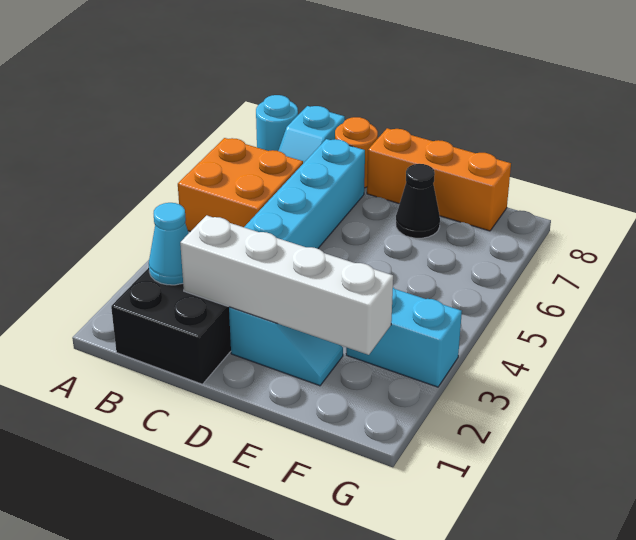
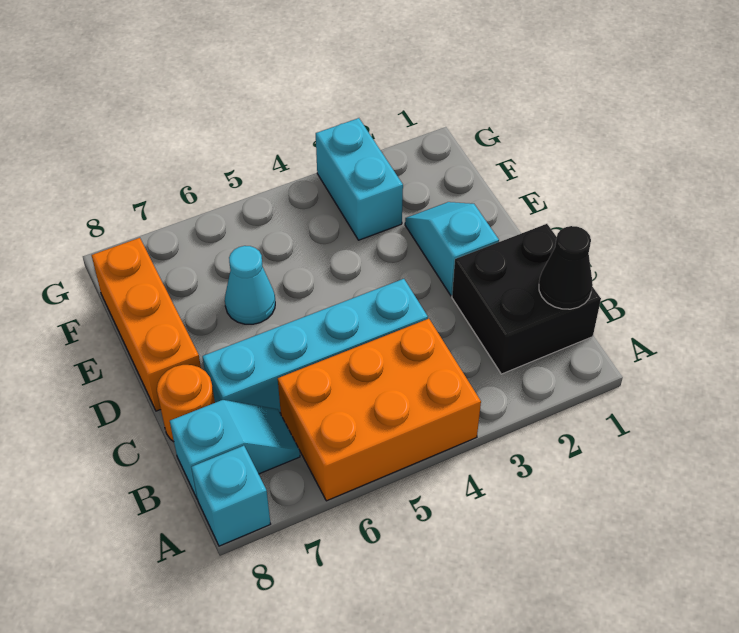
orange brick A5:B6 level 1 -> orange brick A4:B6 level 1
cyan round brick A8 level 1 -> cyan brick A8 level 1
cyan cone B2 level 2 -> cyan cone E6 level 1
white brick C2:F2 level 2 -> none
black cone E7 level 1 -> black cone B1 level 2

